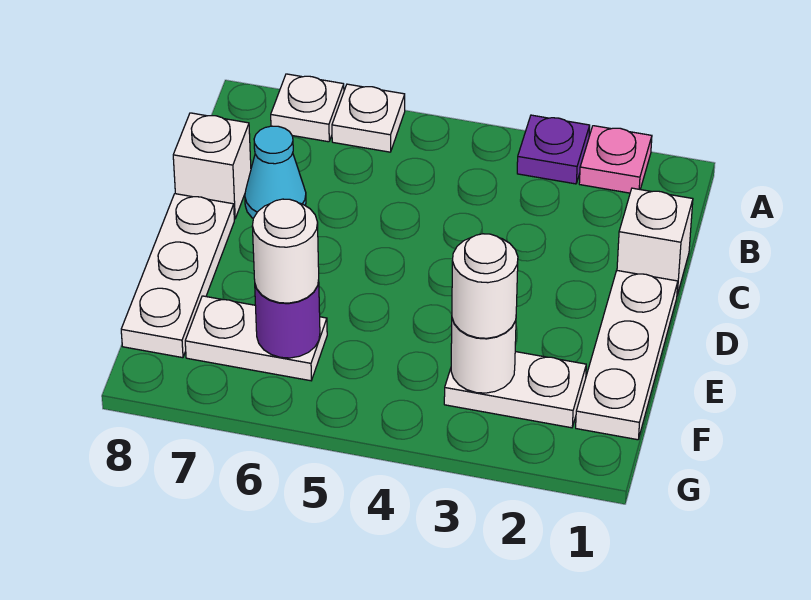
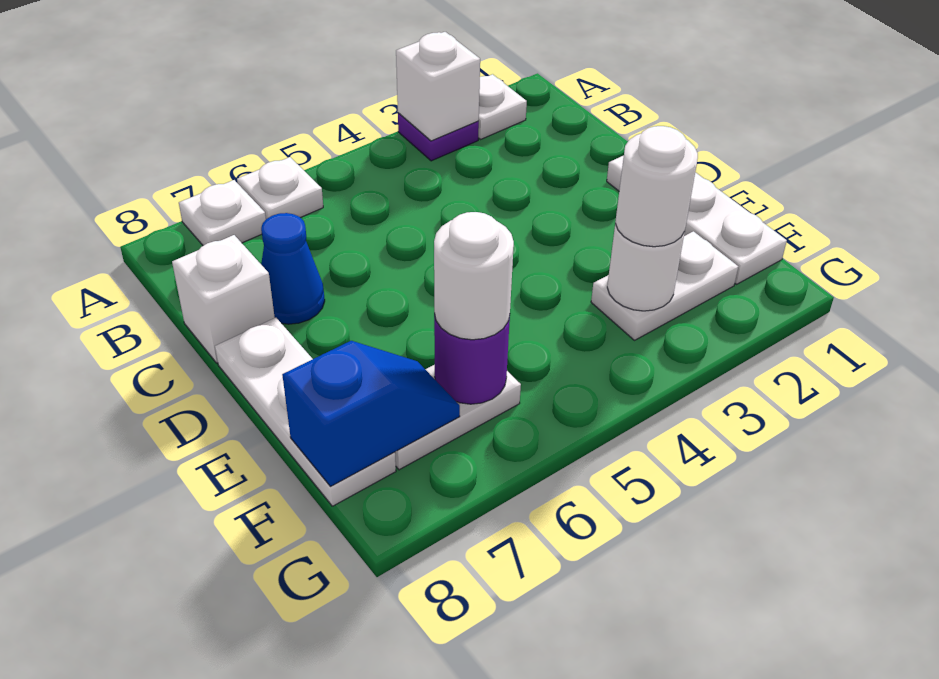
pink plate A2 level 1 -> white plate A2 level 1
white brick C1 level 1 -> white brick A3 level 2
cyan cone C7 level 1 -> blue cone C7 level 1
none -> blue slope F7:F8 level 2 top 8

